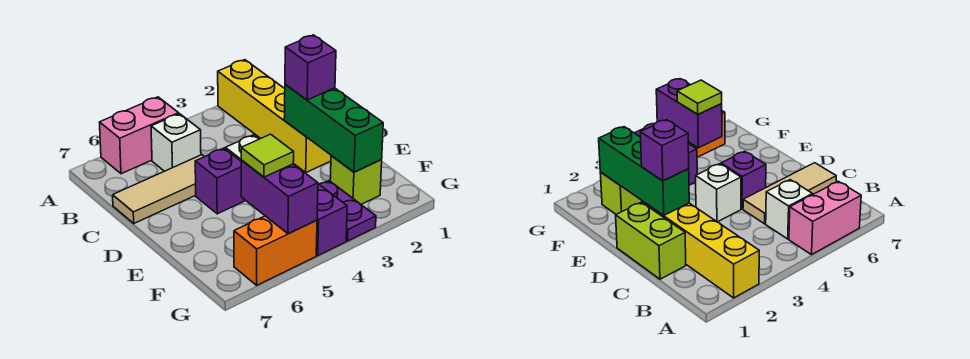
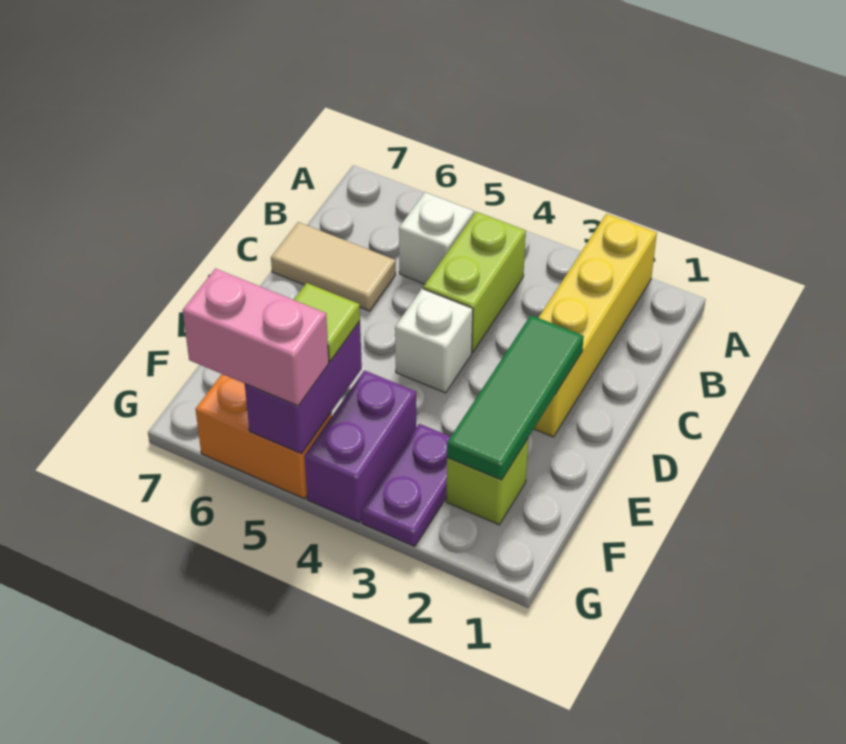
pink brick A5:A6 level 1 -> pink brick G5:G6 level 3
lime brick C1:D1 level 1 -> lime brick B4:C4 level 1
tan tile C5:C7 level 1 -> tan tile C6:C7 level 1
green brick D2:F2 level 2 -> green tile D2:F2 level 2
purple brick D2 level 3 -> none
purple brick D5 level 1 -> none

